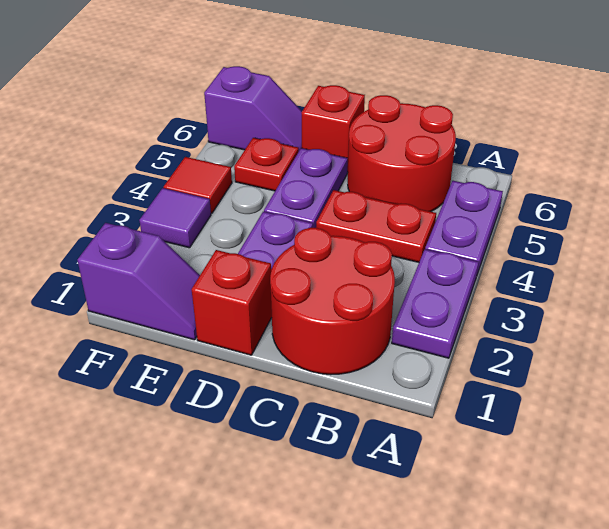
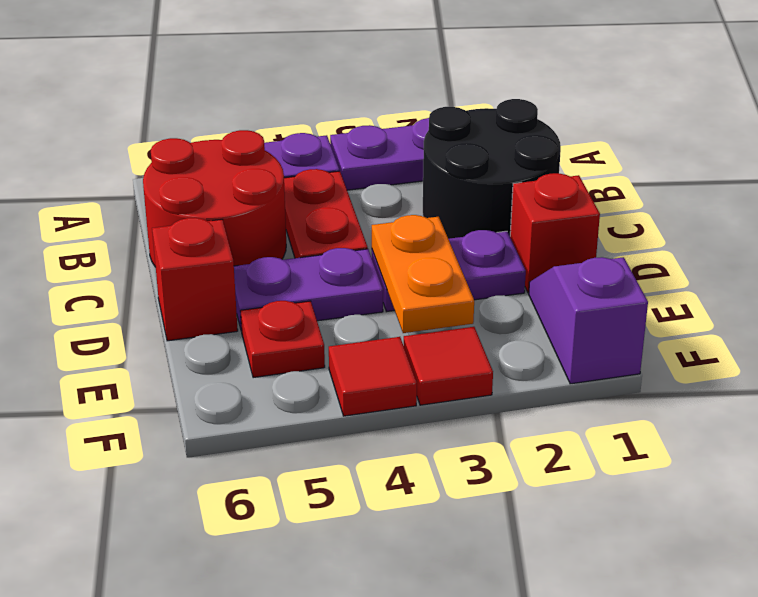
red round brick B1:C2 level 1 -> black round brick B1:C2 level 1
none -> orange plate D3:E3 level 2
purple slope E6:F6 level 1 top F -> none
purple tile F3 level 1 -> red tile F3 level 1

